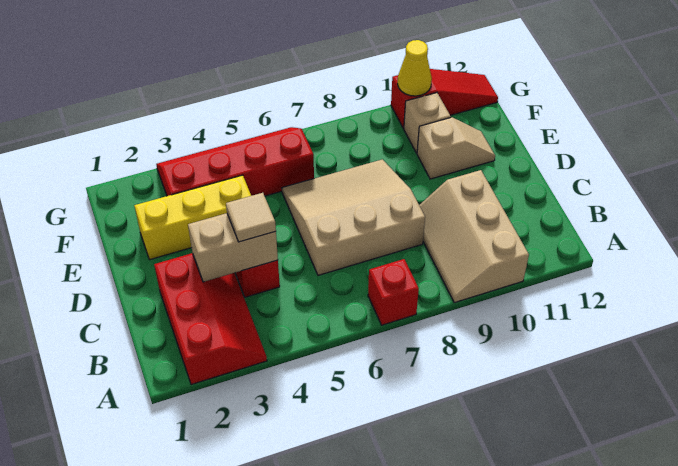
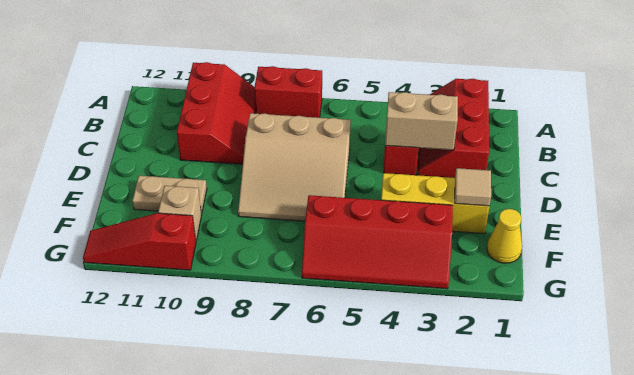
red brick A7 level 1 -> red brick A7:A8 level 1
tan slope A9:C10 level 1 top 10 -> red slope A9:C10 level 1 top 10
tan tile C4 level 3 -> tan tile E2 level 2
tan slope E10:E11 level 1 top 10 -> tan plate E10:E11 level 1
yellow cone G10 level 2 -> yellow cone F1 level 1

